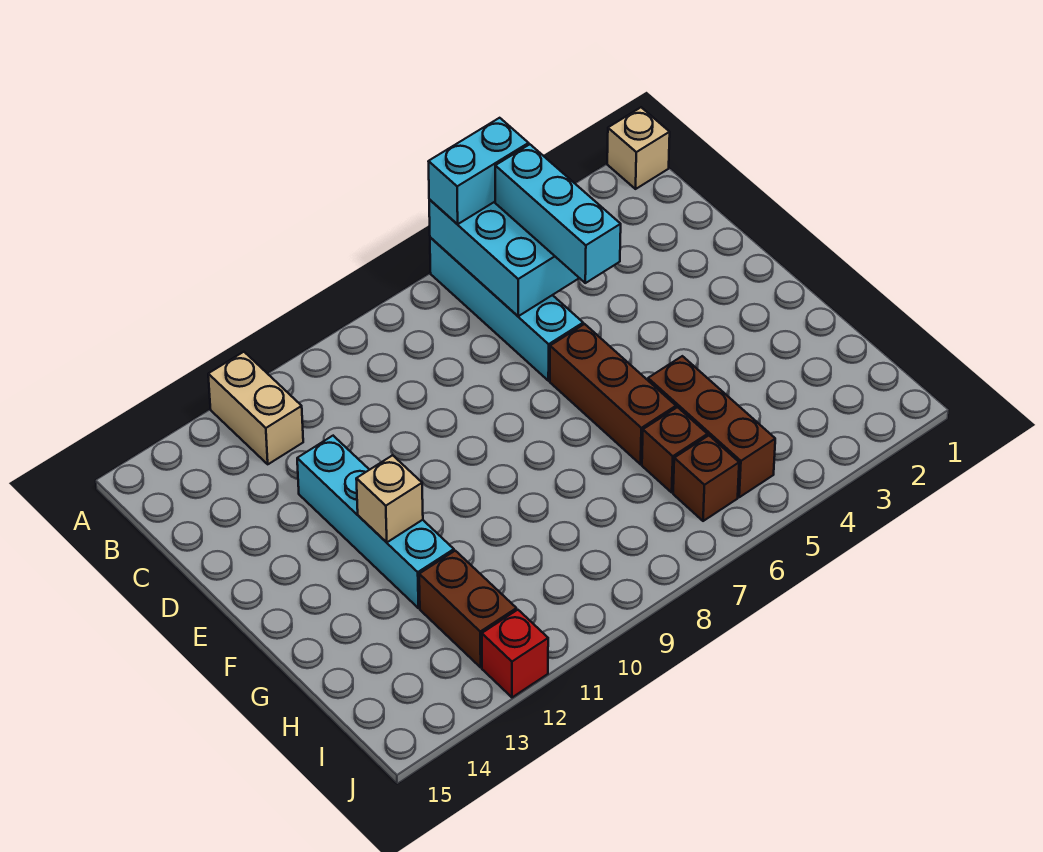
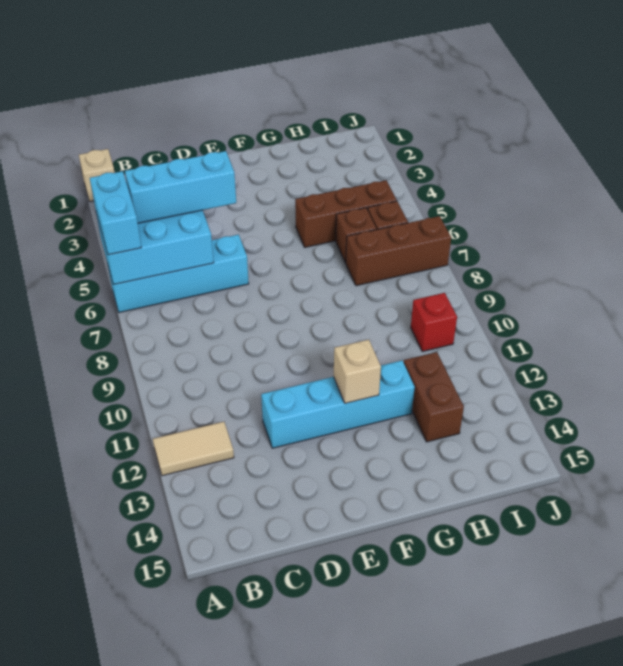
tan brick A12:B12 level 1 -> tan tile A12:B12 level 1
brown brick E6:G6 level 1 -> brown brick H7:J7 level 1
brown brick H12:I12 level 1 -> brown brick H12:H13 level 1
red brick J12 level 1 -> red brick I10 level 1

